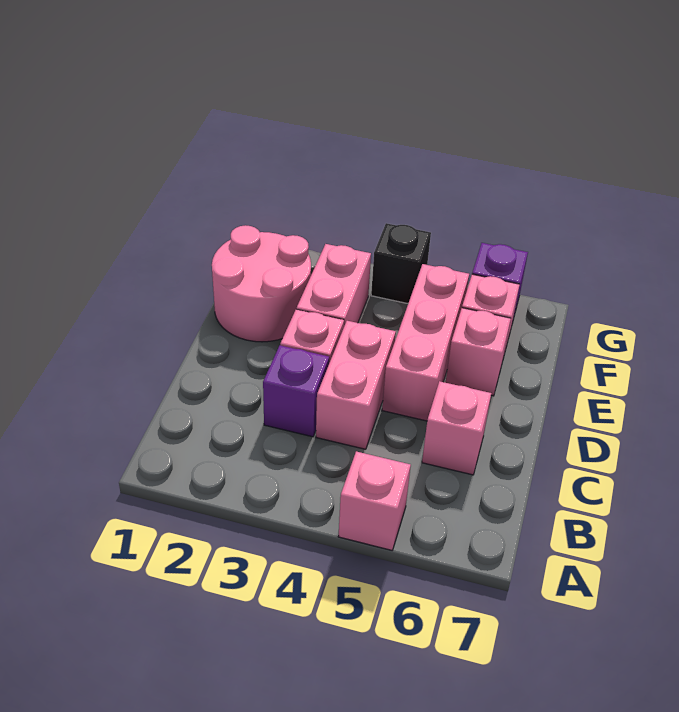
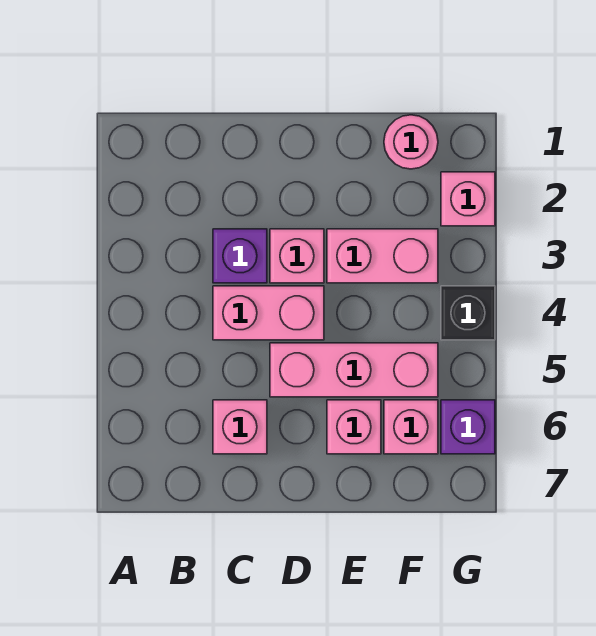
pink brick A5 level 1 -> pink brick G2 level 1
pink round brick E1:F2 level 1 -> pink round brick F1 level 1

